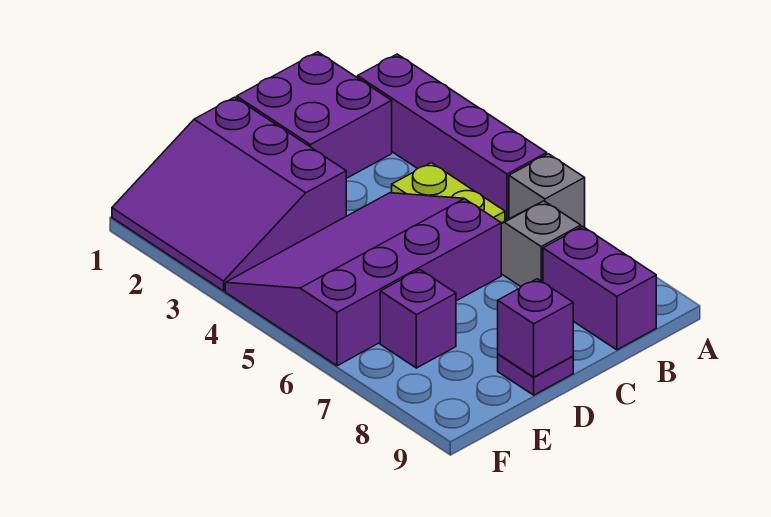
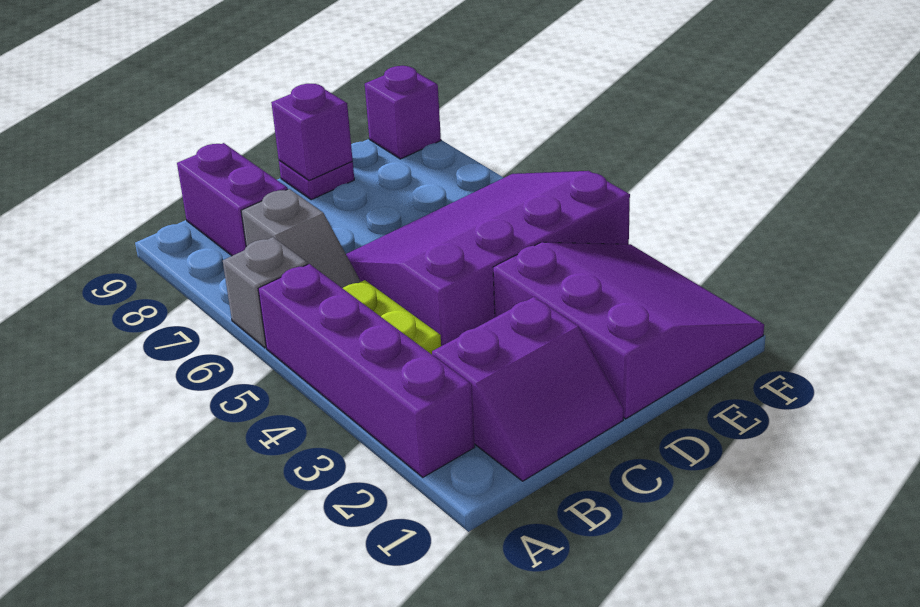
purple brick B1:C2 level 1 -> purple slope B1:C2 level 1 top 2
purple slope C4:F6 level 1 top 6 -> purple slope C4:F6 level 1 top 4
purple brick E7 level 1 -> purple brick F9 level 1

